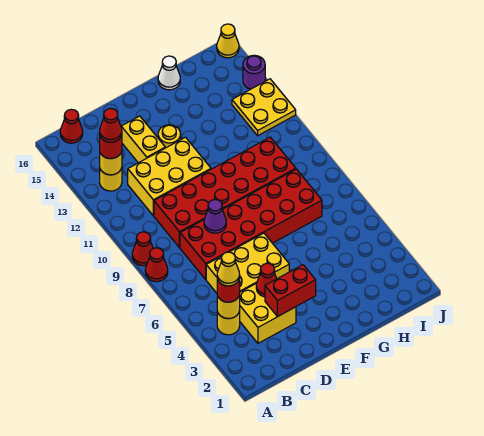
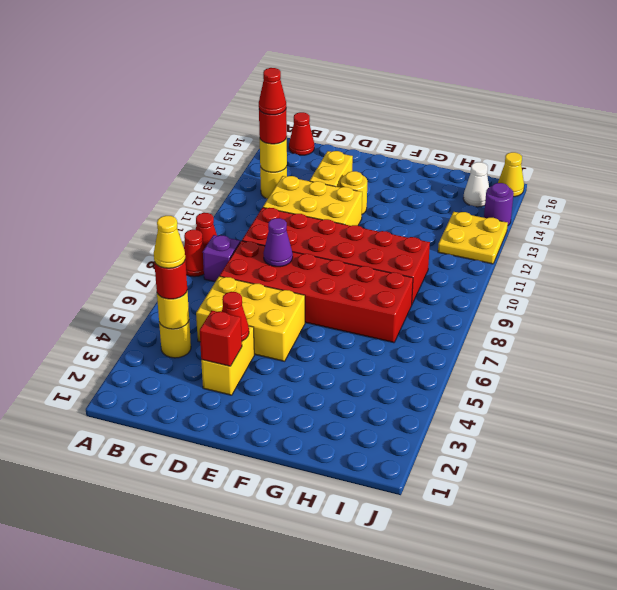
none -> purple brick B8 level 1
yellow brick C3:D4 level 1 -> yellow brick D3:D4 level 1
red brick D3:E3 level 2 -> red brick D3 level 2
white cone G16 level 1 -> white cone I15 level 1

